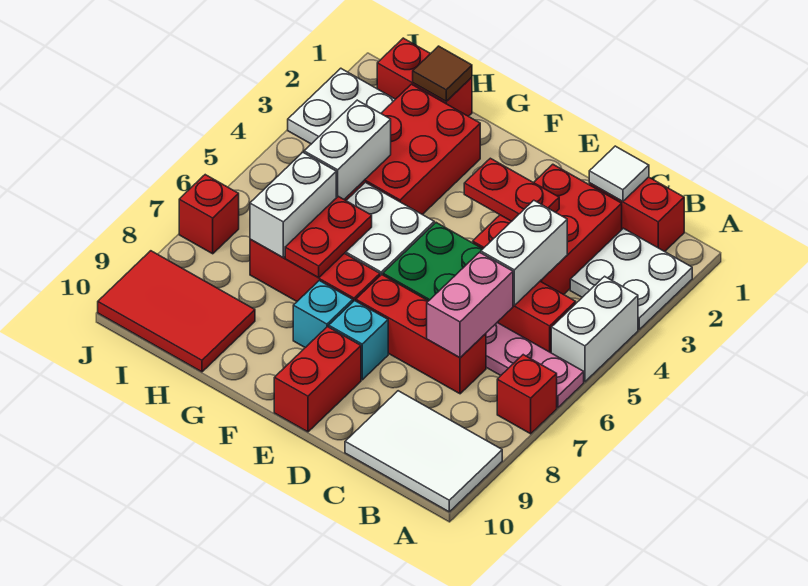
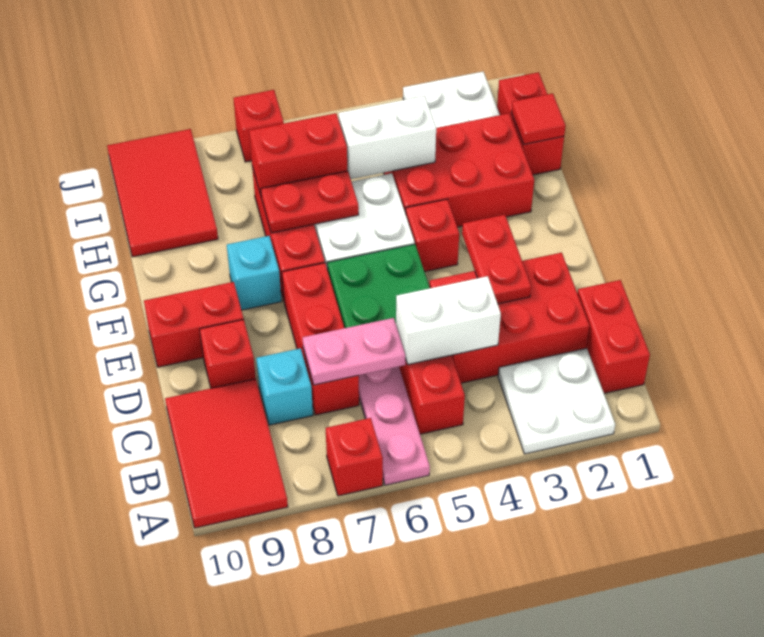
white brick A4:A5 level 1 -> none
white tile A9:C10 level 1 -> red tile A9:C10 level 1
white tile C1 level 2 -> none
pink brick C6:C7 level 2 -> pink plate C6:C7 level 2
none -> red brick D9 level 1
cyan brick E8 level 1 -> cyan brick C8 level 1
none -> red brick F4 level 1
brown tile H1 level 2 -> red tile H1 level 2
white brick H6:H7 level 2 -> red brick H6:H7 level 2

